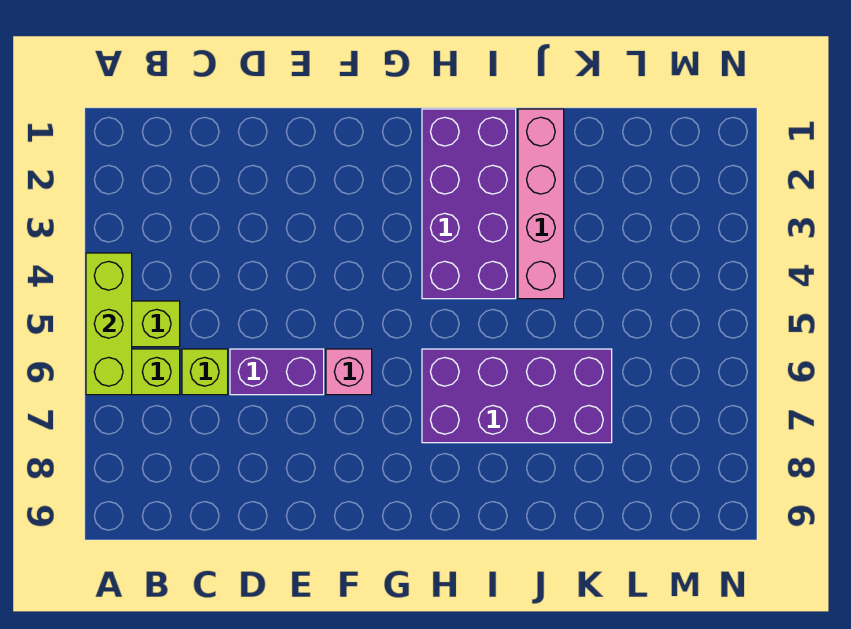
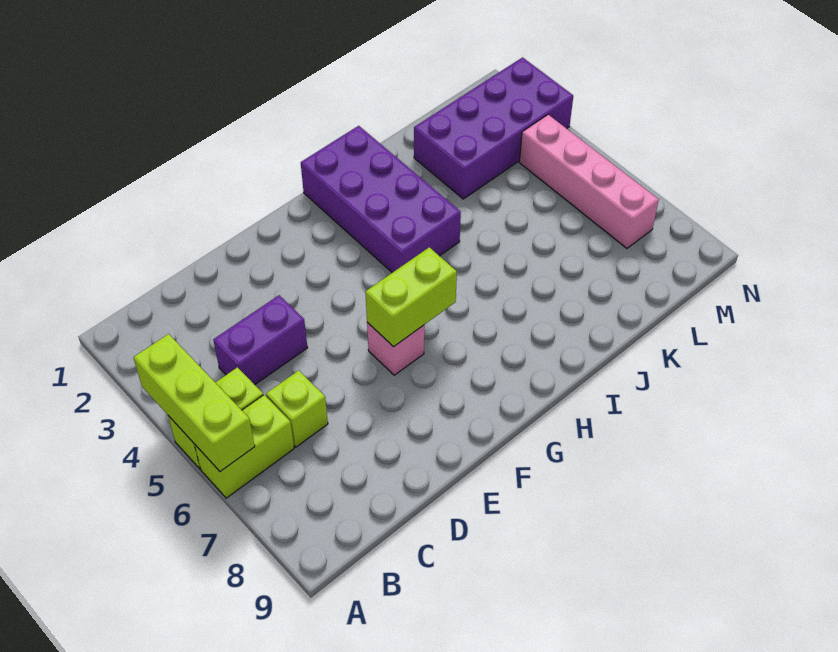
purple brick D6:E6 level 1 -> purple brick C4:D4 level 1
none -> lime brick F6:G6 level 2
purple brick H6:K7 level 1 -> purple brick K2:N3 level 1
pink brick J1:J4 level 1 -> pink brick M4:M7 level 1

